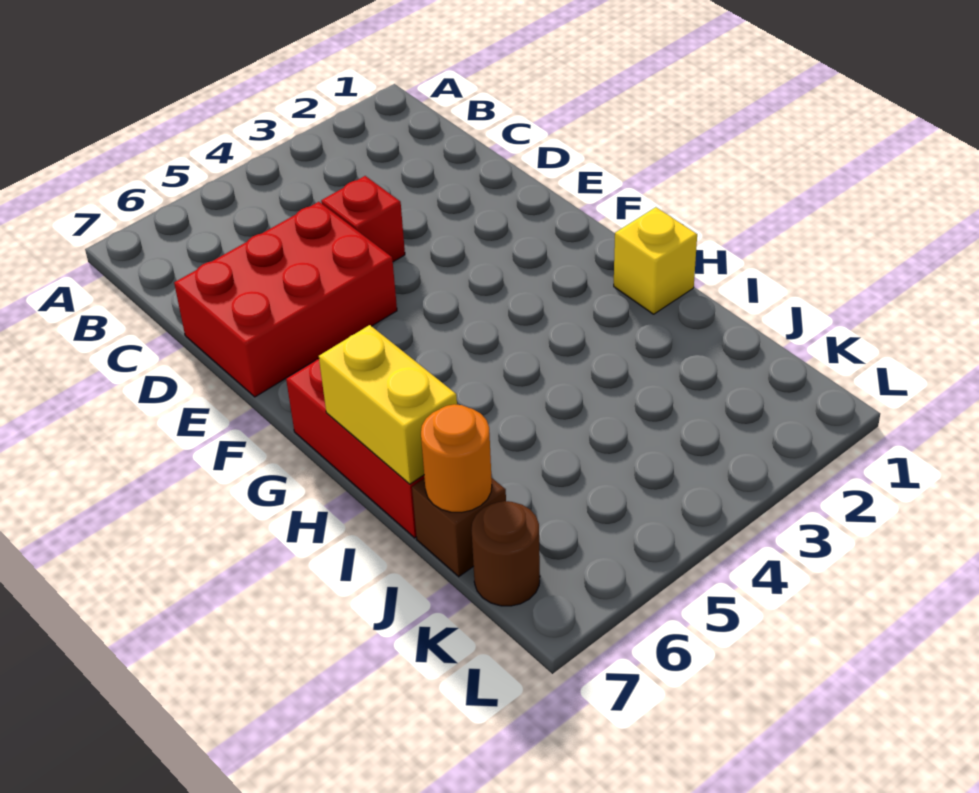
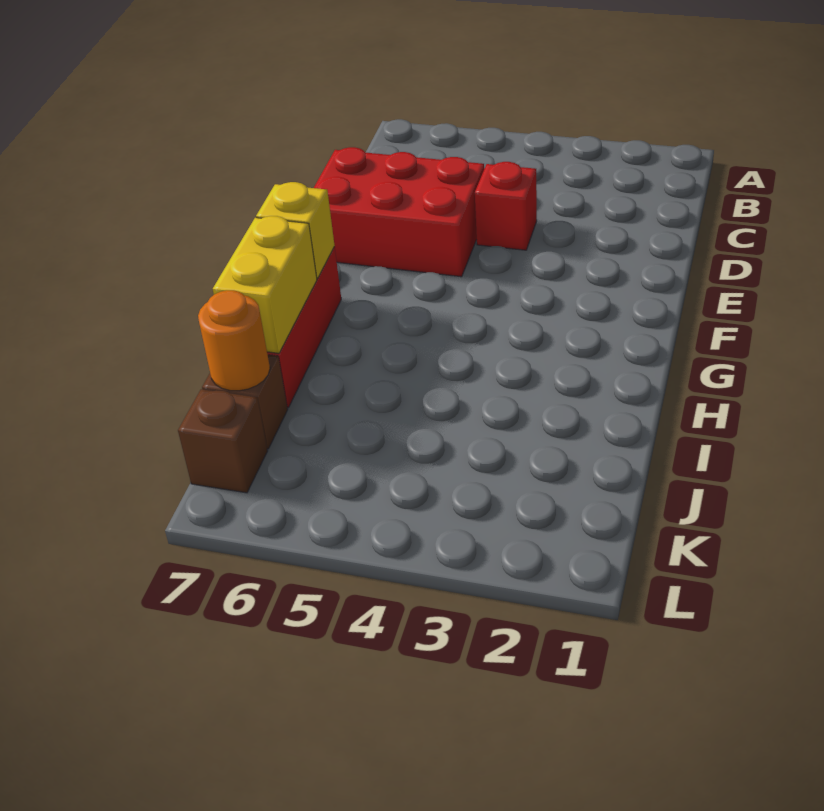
yellow brick H1 level 1 -> yellow brick G7 level 2
brown round brick K7 level 1 -> brown brick K7 level 1

